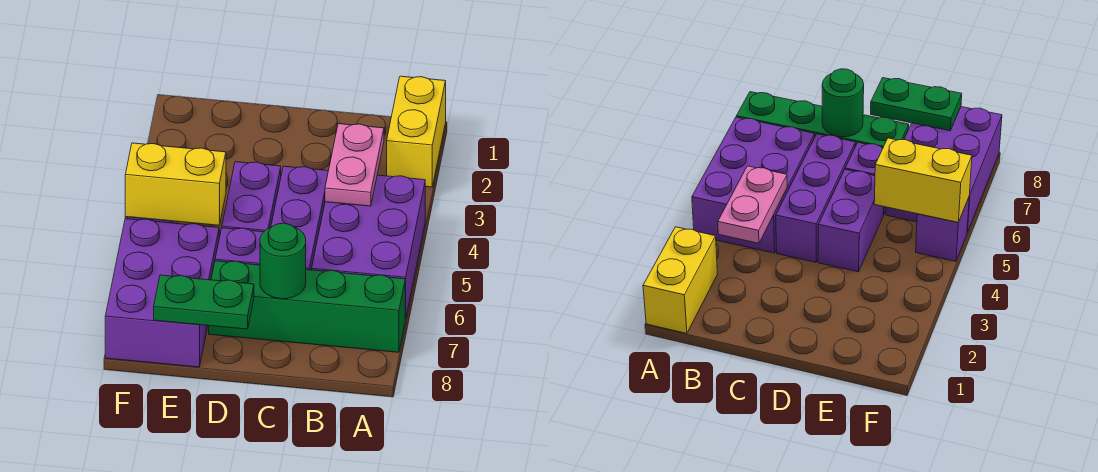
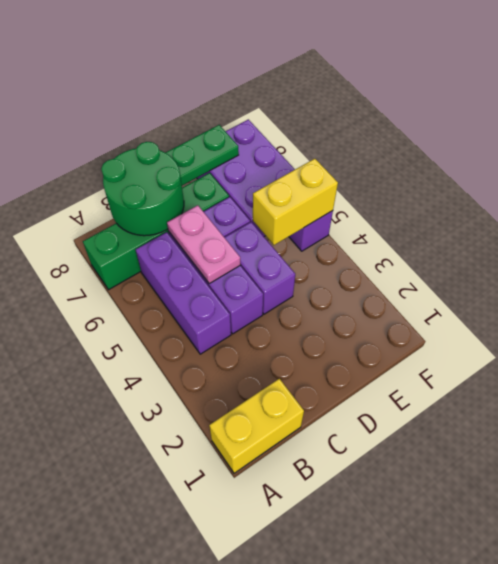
yellow brick A1:A2 level 1 -> yellow brick A1:B1 level 1
purple brick A4:B6 level 1 -> purple brick B4:B6 level 1
pink plate B3:B4 level 2 -> pink plate C5:C6 level 2
green round brick C7 level 2 -> green round brick B7:C8 level 2

